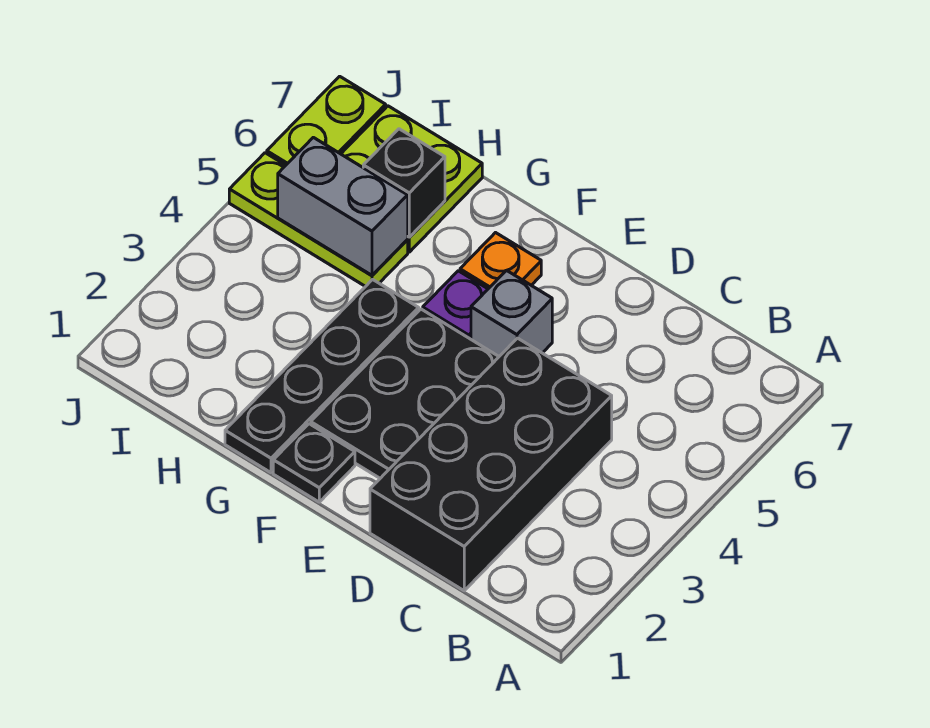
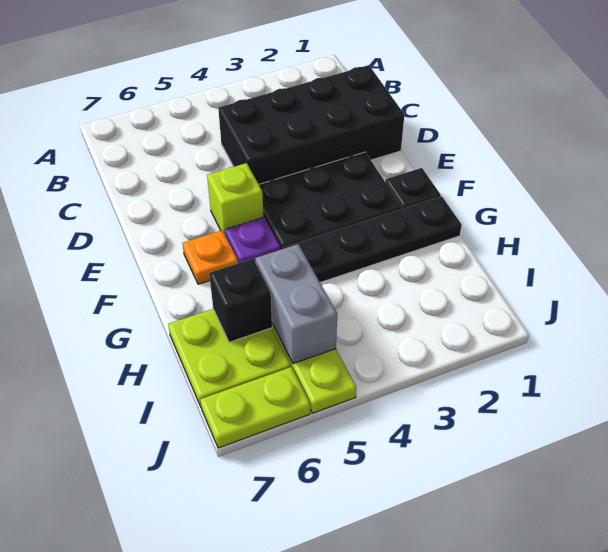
grey brick E5 level 1 -> lime brick E5 level 1

